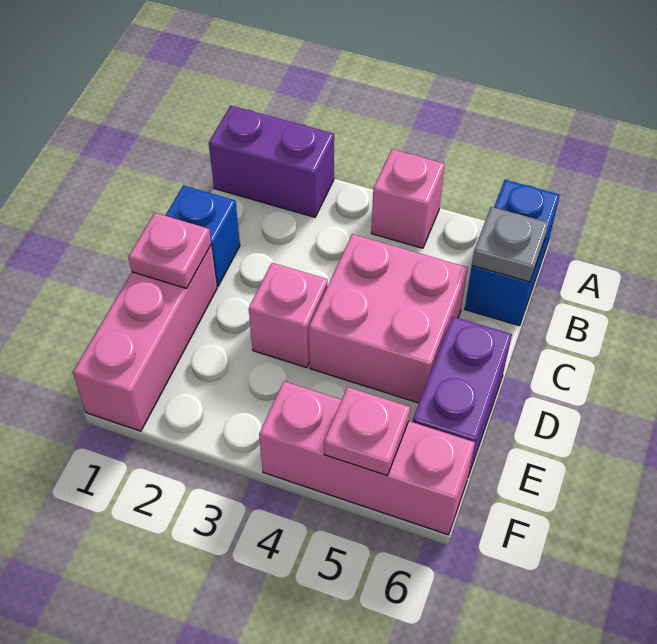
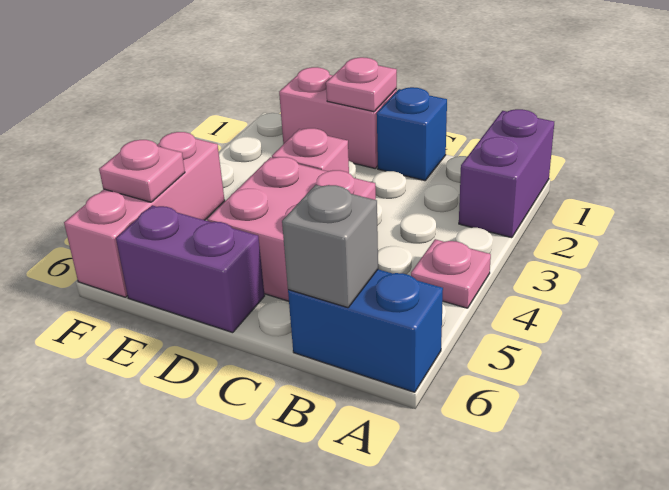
pink brick A4 level 1 -> pink plate A4 level 1
grey plate B6 level 2 -> grey brick B6 level 2
pink brick D1:F1 level 1 -> pink brick D1:E1 level 1

